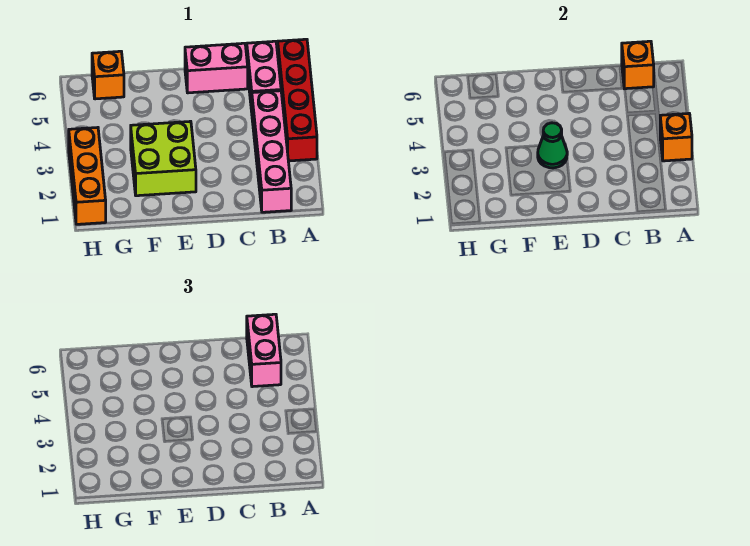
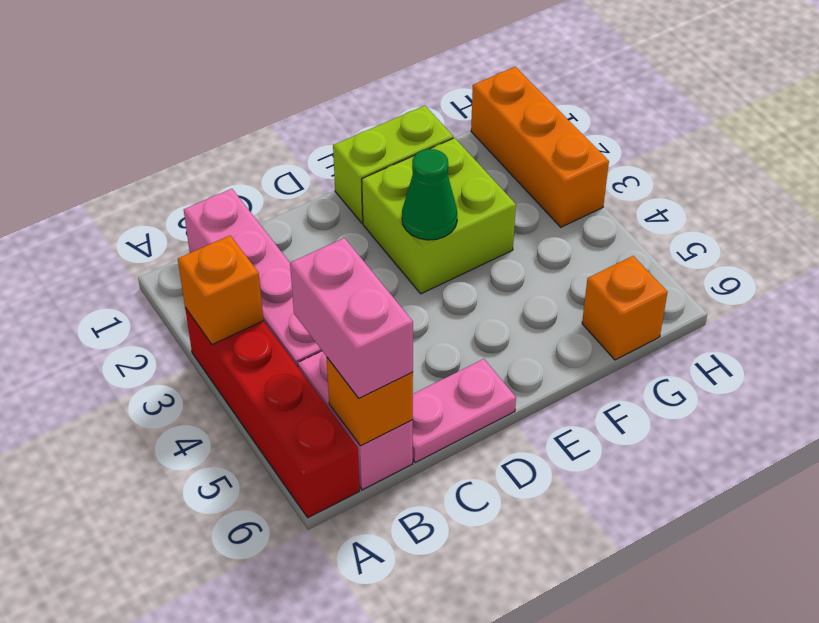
pink brick C6:D6 level 1 -> pink plate C6:D6 level 1
none -> lime brick E1:F1 level 1

